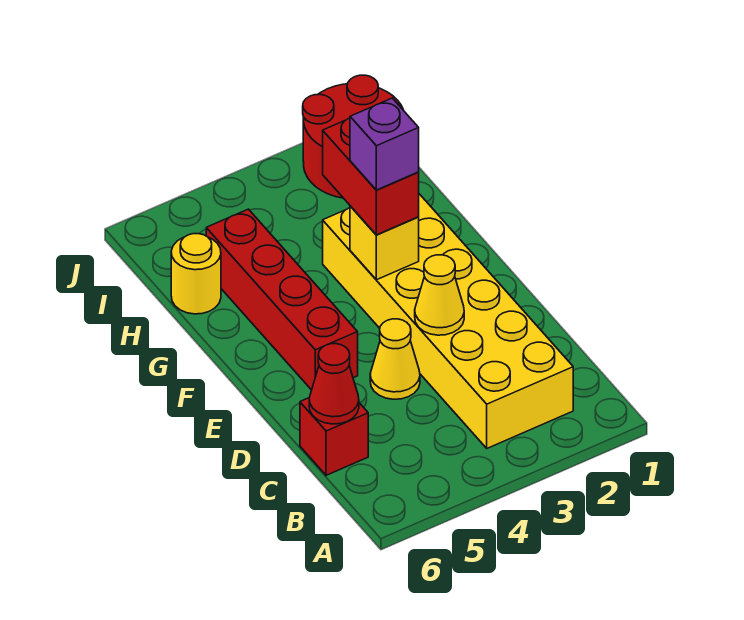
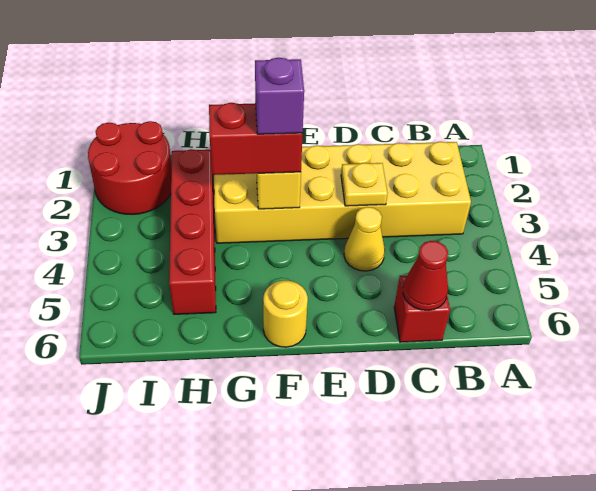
yellow cone D3 level 2 -> yellow plate D3 level 2
red brick E5:H5 level 1 -> red brick H2:H5 level 1
yellow round brick H6 level 1 -> yellow round brick F6 level 1

